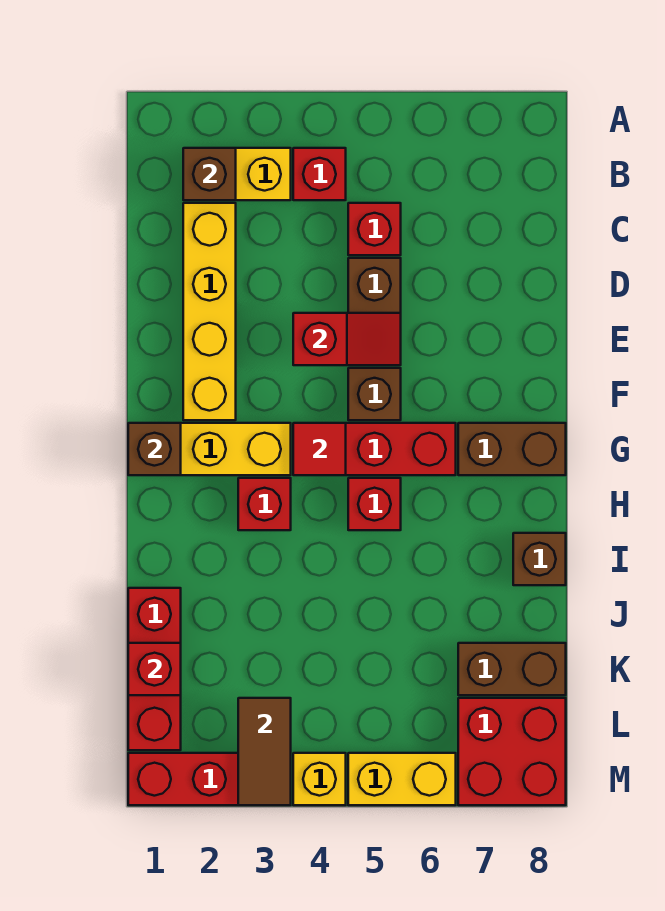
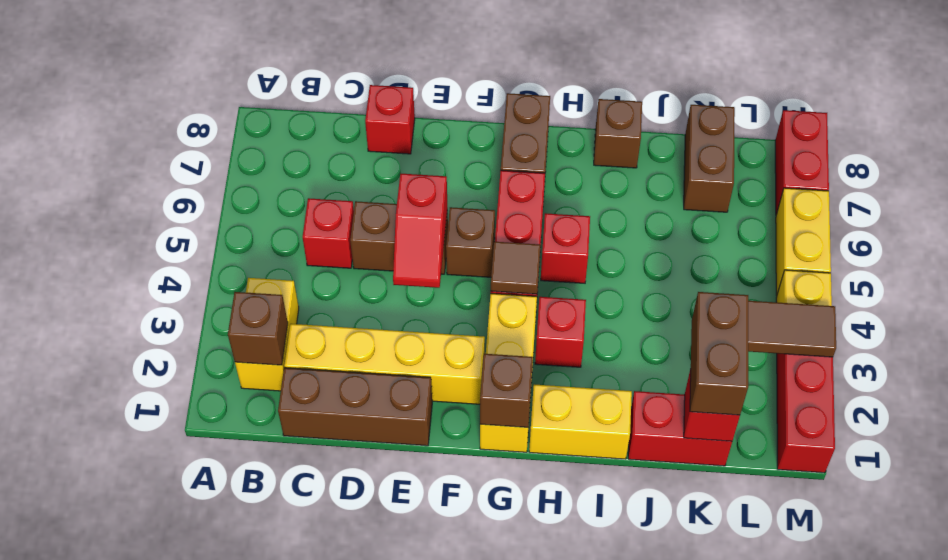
red brick B4 level 1 -> red brick D8 level 1
none -> brown brick C1:E1 level 1
red slope E4:E5 level 2 top 4 -> red slope E4:E5 level 2 top 5
red tile G4 level 2 -> brown tile G4 level 2
none -> yellow brick H1:I1 level 1
red brick J1:L1 level 1 -> red brick J1:K1 level 1
none -> brown brick K1:K2 level 3
red brick L7:M8 level 1 -> red brick M7:M8 level 1

